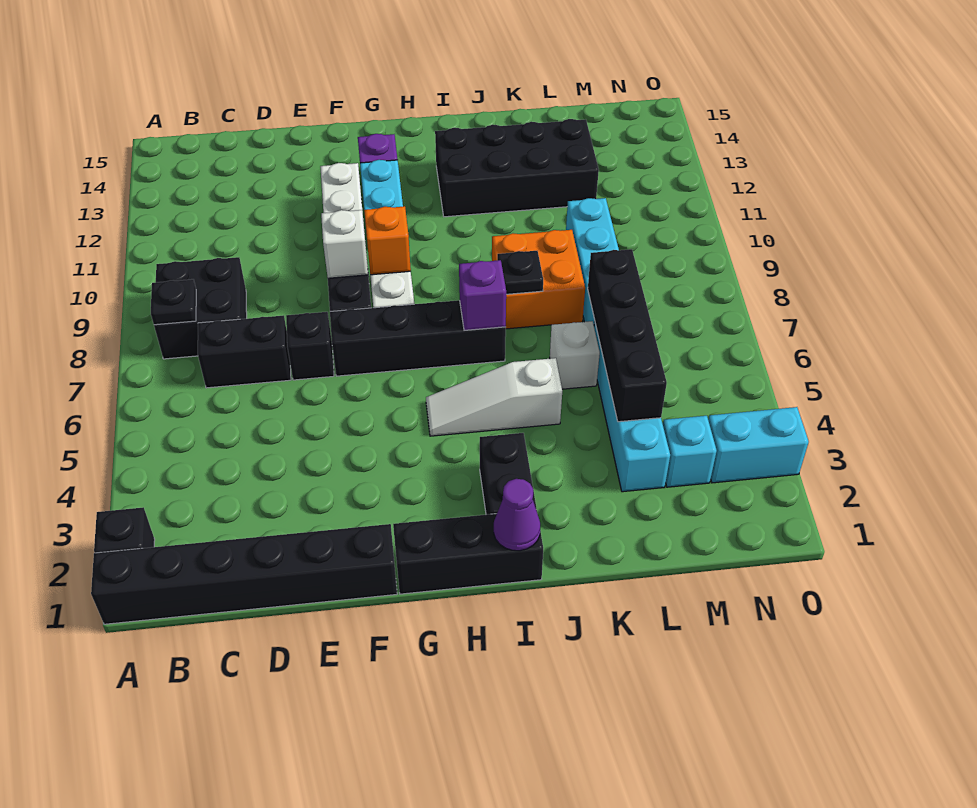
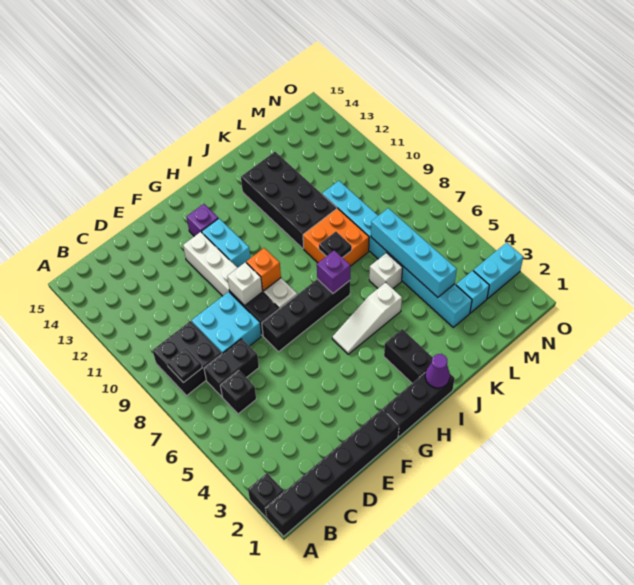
none -> cyan brick D8:E9 level 1
black brick E7 level 1 -> black brick C6 level 1
black brick I12:L13 level 1 -> black brick J10:K13 level 1
black brick L4:L7 level 2 -> cyan brick L4:L7 level 2

